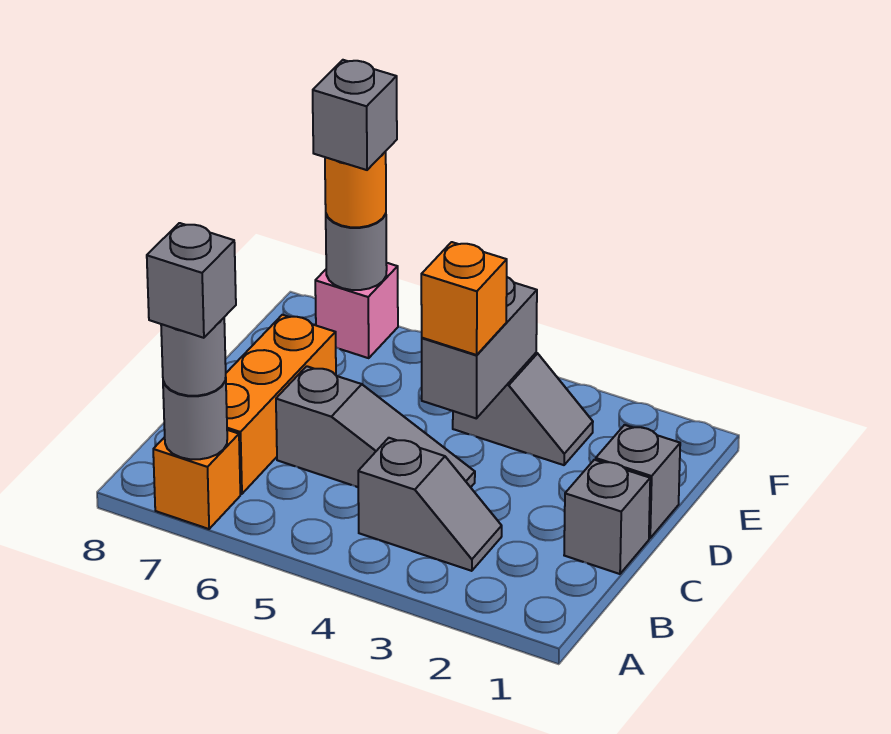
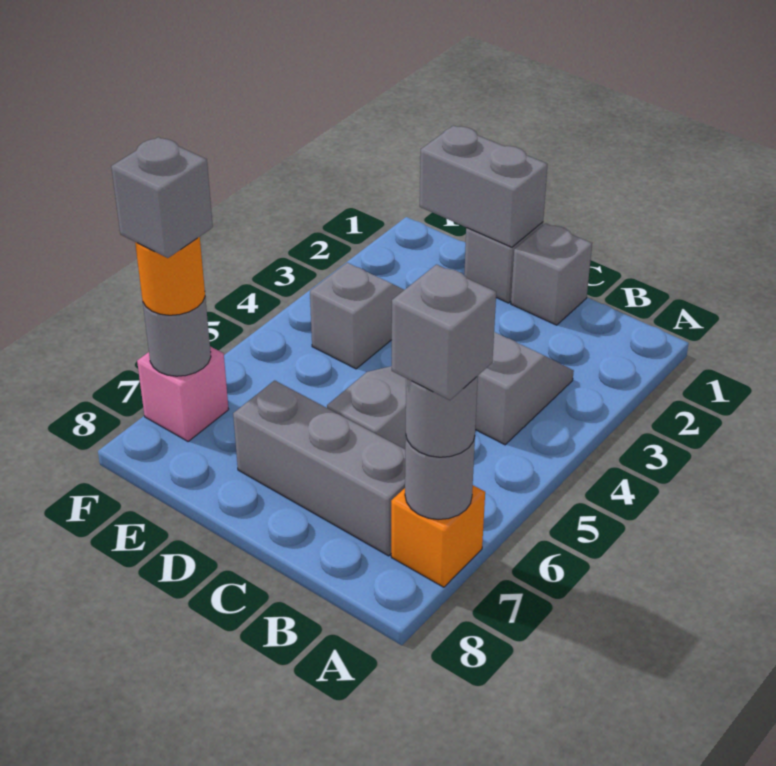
orange brick B7:D7 level 1 -> grey brick B7:D7 level 1
grey brick D4:E4 level 2 -> grey brick D1:E1 level 2
orange brick D4 level 3 -> none

